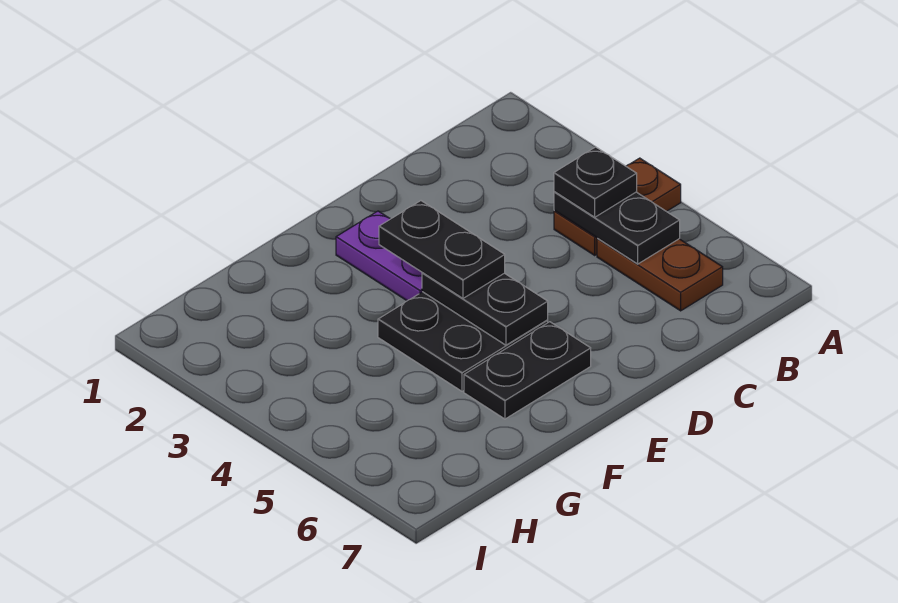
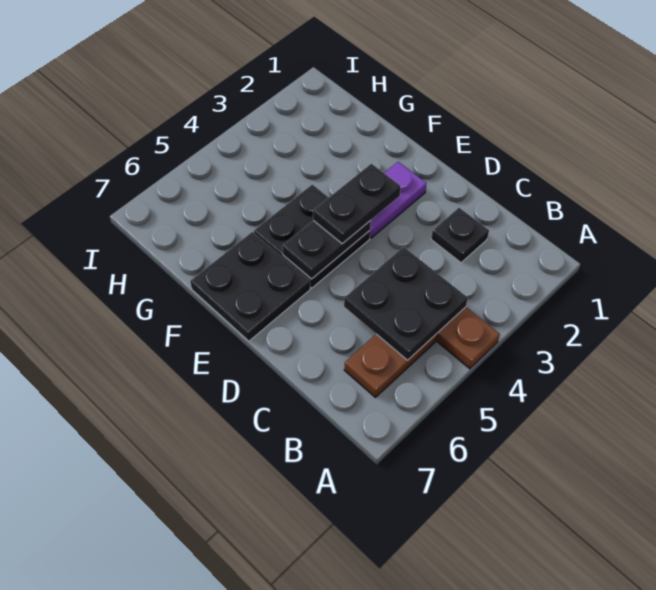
black plate B4:B5 level 2 -> black plate B4:C5 level 2
black plate B4 level 3 -> black plate C2 level 1
black plate E6:F6 level 1 -> black plate E6:F7 level 1

